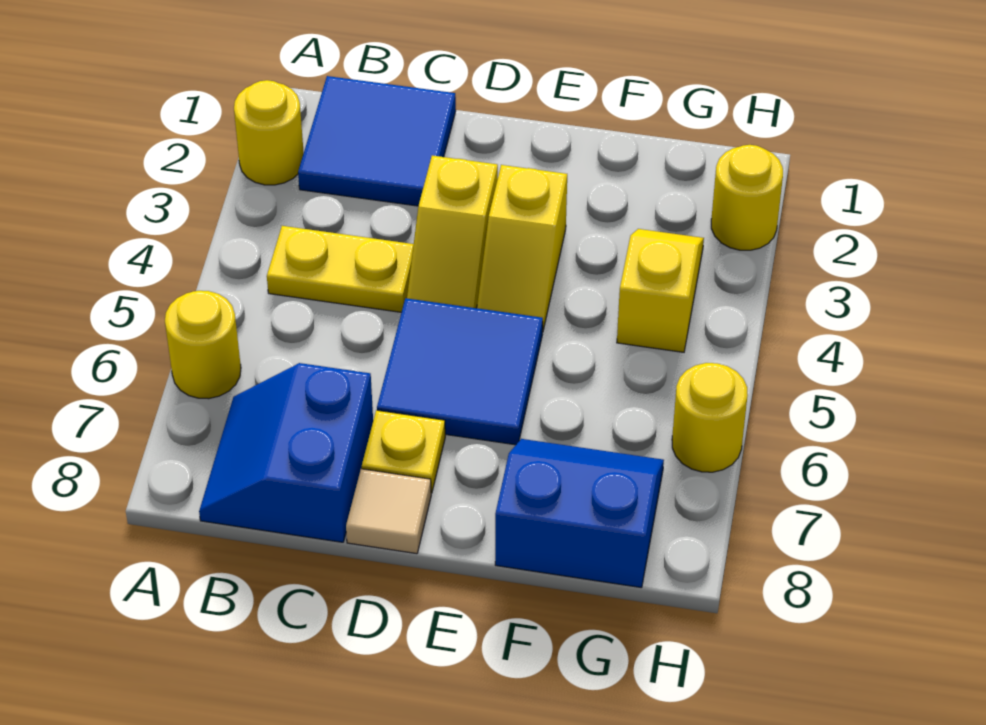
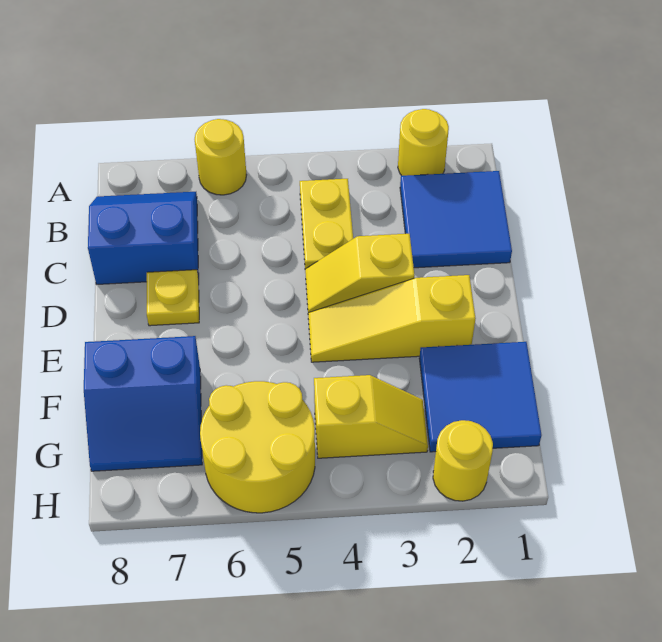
blue tile D5:E6 level 1 -> blue tile F1:G2 level 1
tan tile D8 level 1 -> none
yellow slope E3:E4 level 1 top 3 -> yellow slope E2:E4 level 1 top 2
blue slope F7:G8 level 1 top 8 -> blue slope F7:G8 level 1 top F
yellow round brick H6 level 1 -> yellow round brick G5:H6 level 1

